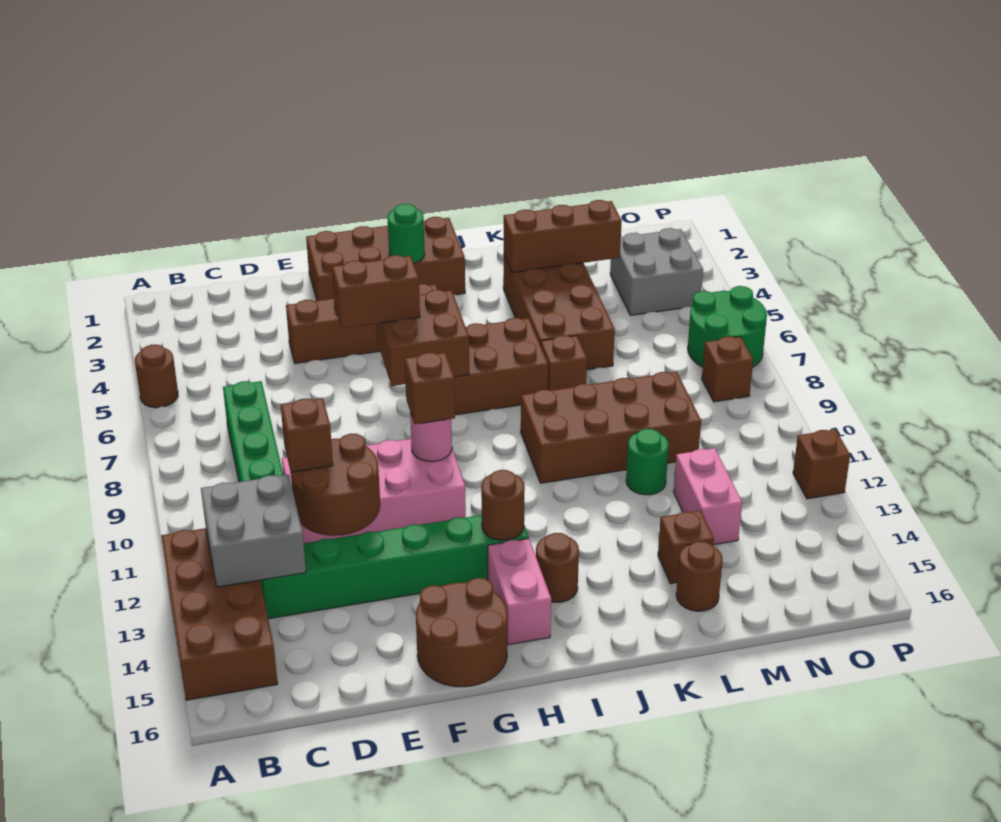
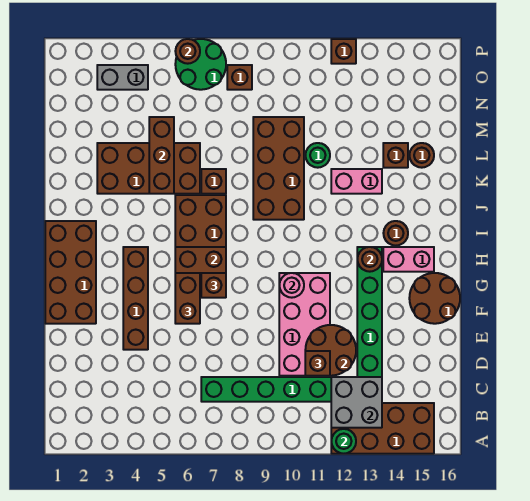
brown round brick A5 level 1 -> brown round brick P6 level 2
brown brick G10 level 3 -> brown brick G7 level 3
green round brick H2 level 2 -> green round brick A12 level 2
brown brick K3:M3 level 2 -> brown brick K5:M5 level 2
pink brick M12:M13 level 1 -> pink brick K12:K13 level 1
grey brick N3:O4 level 1 -> grey brick O3:O4 level 1

